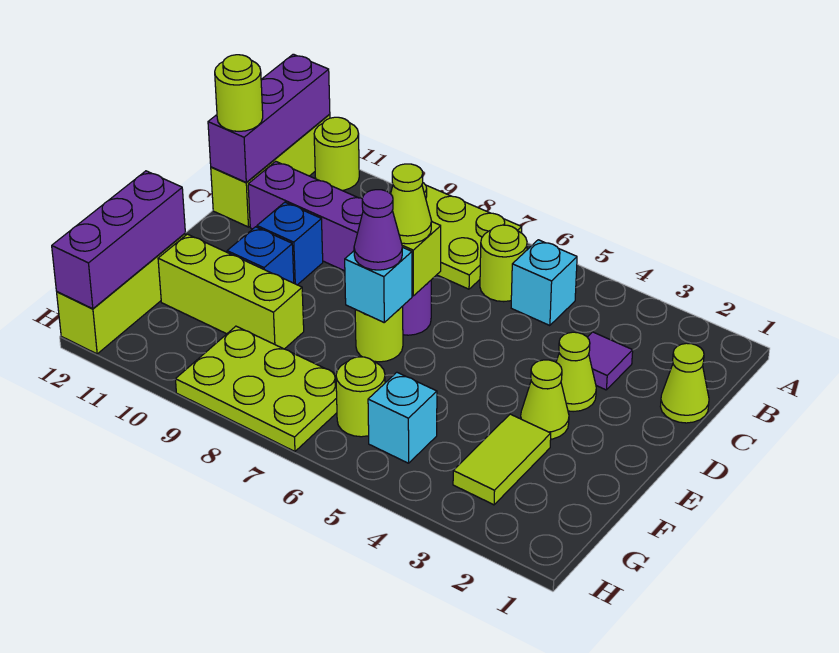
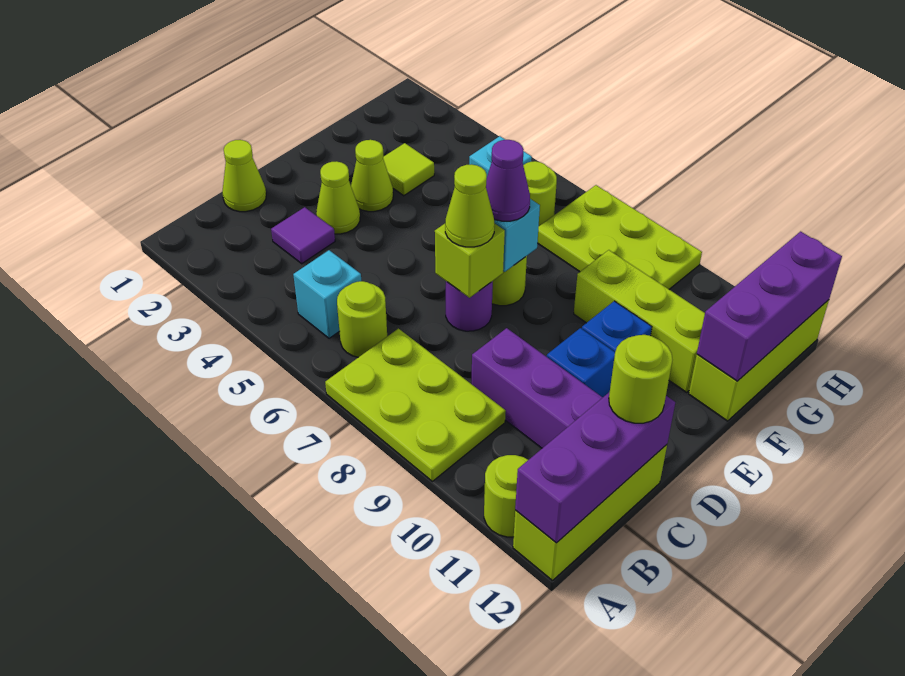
lime tile F3:G3 level 1 -> lime tile F3 level 1

